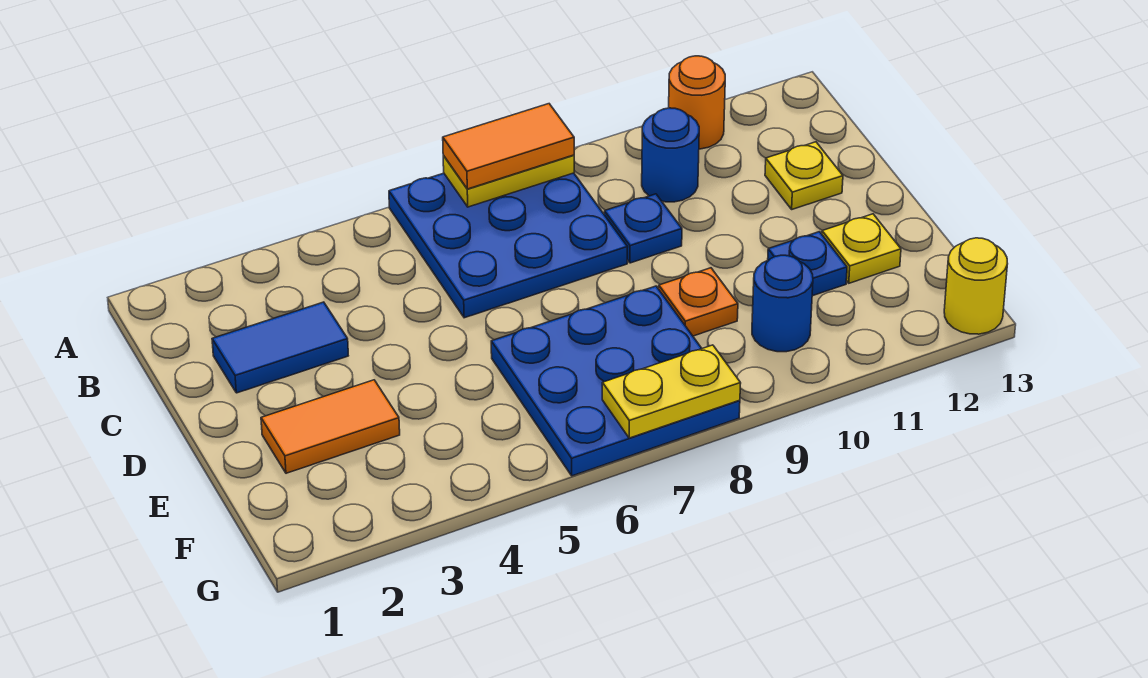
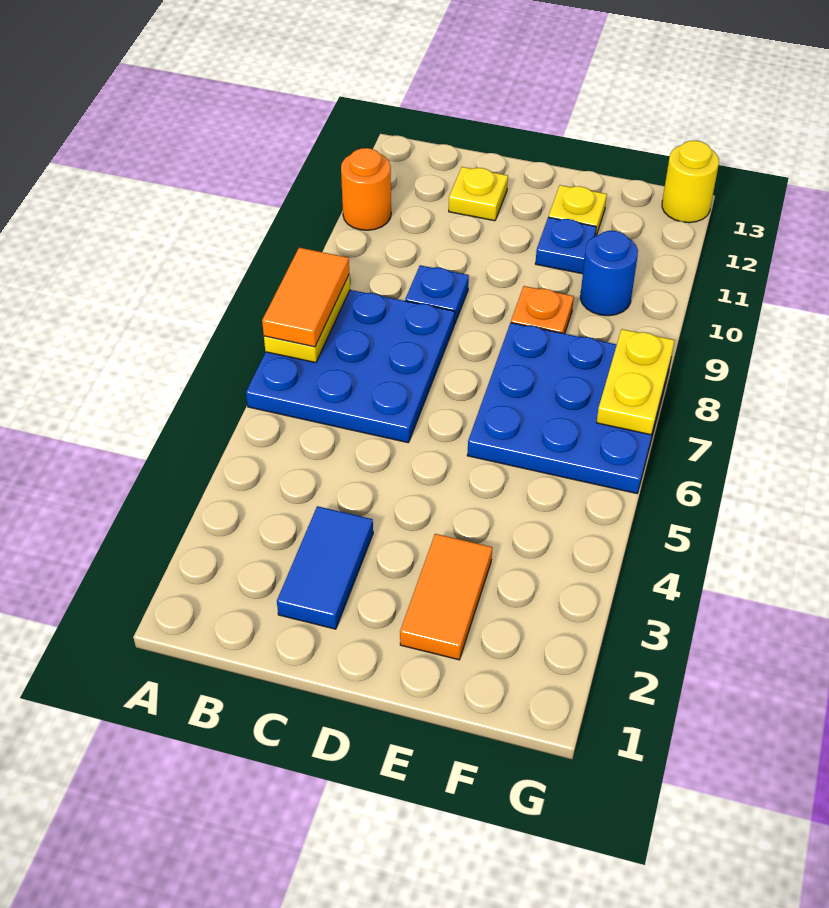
blue round brick B10 level 1 -> none

